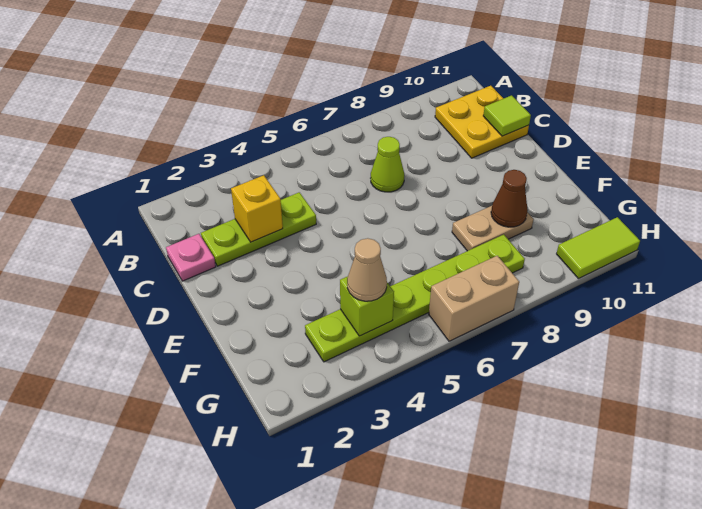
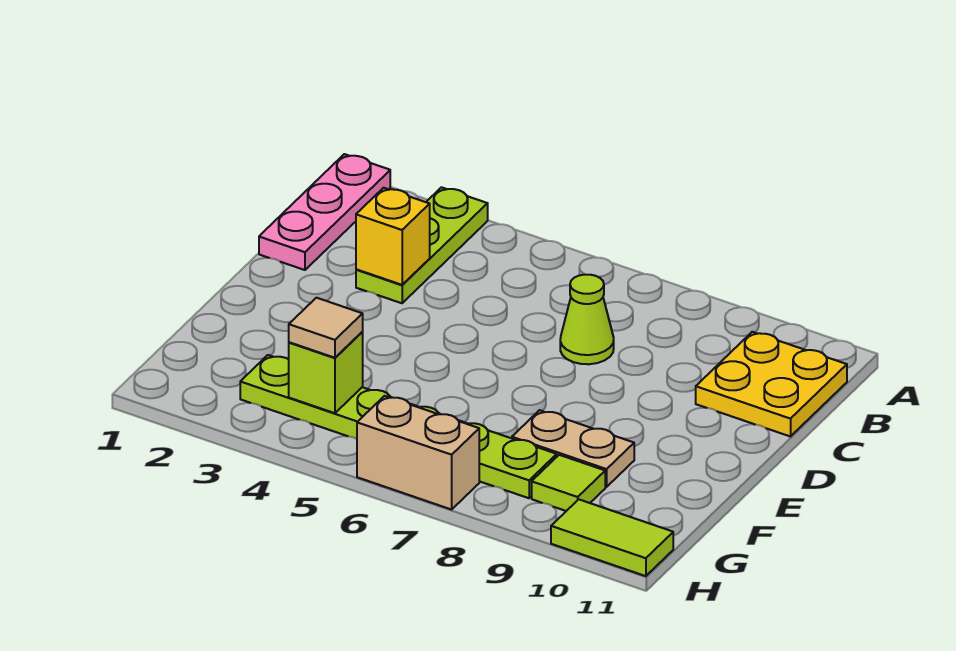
pink plate C1 level 1 -> pink plate A1:C1 level 1
lime plate C2:C4 level 1 -> lime plate A3:C3 level 1
lime tile C11 level 2 -> lime tile G9 level 1
brown cone F9 level 2 -> none
tan cone G4 level 3 -> tan tile G4 level 3

